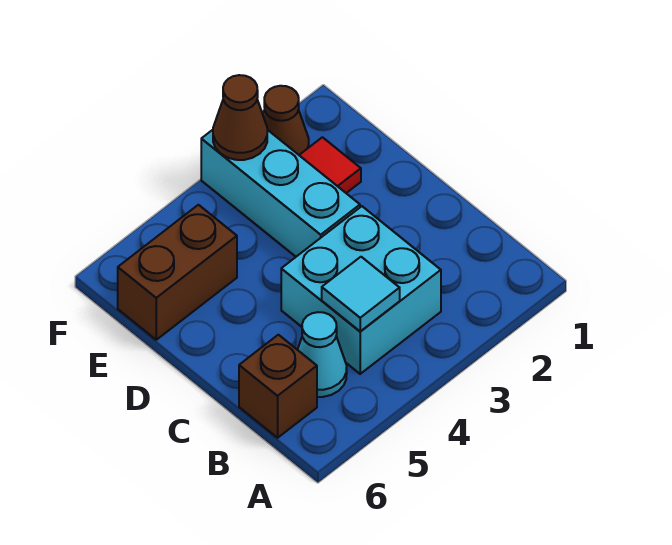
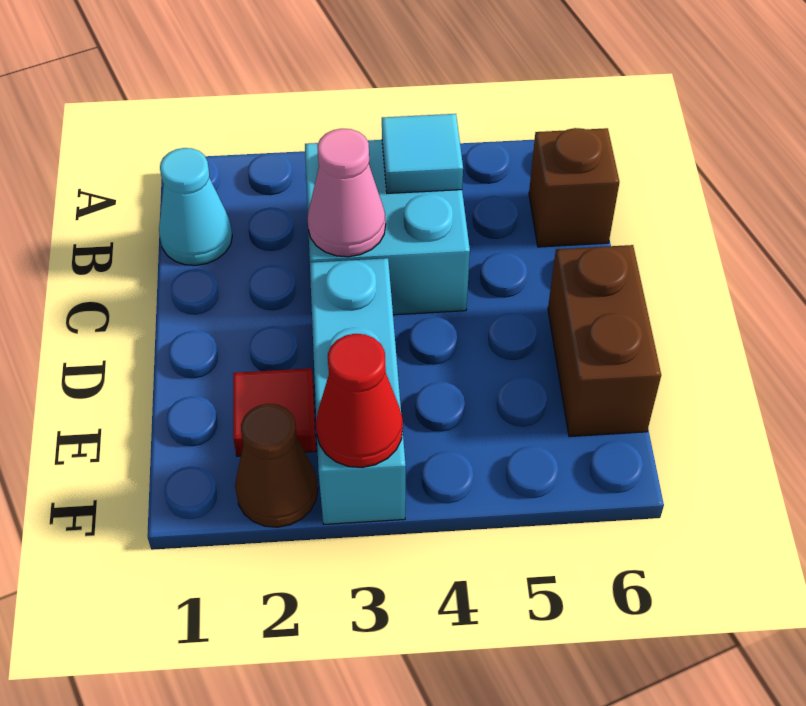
cyan cone B5 level 1 -> cyan cone B1 level 1
none -> pink cone C3 level 2
brown brick E5:E6 level 1 -> brown brick D6:E6 level 1
brown cone F3 level 2 -> red cone F3 level 2

